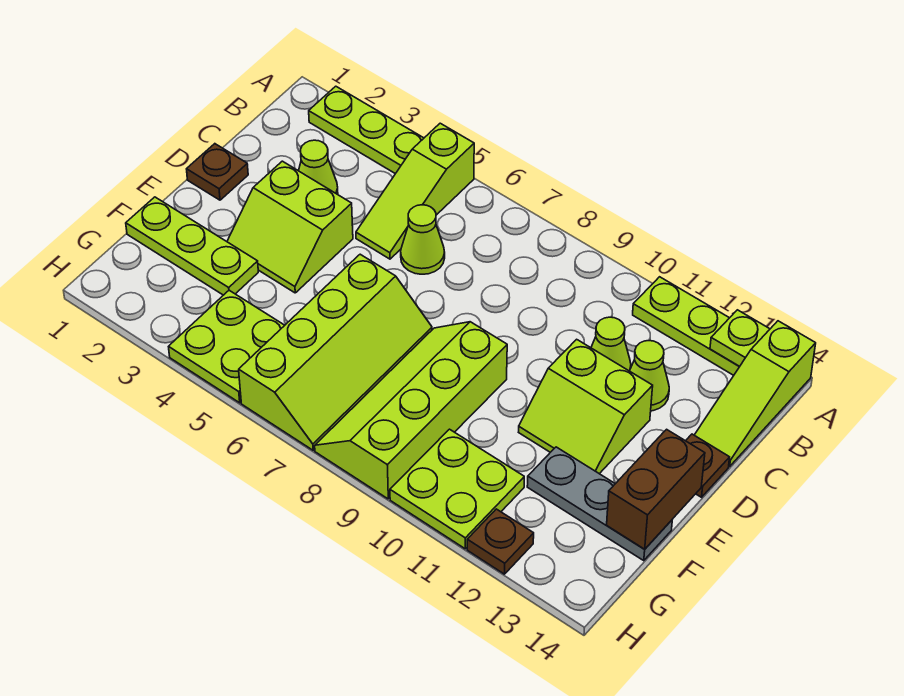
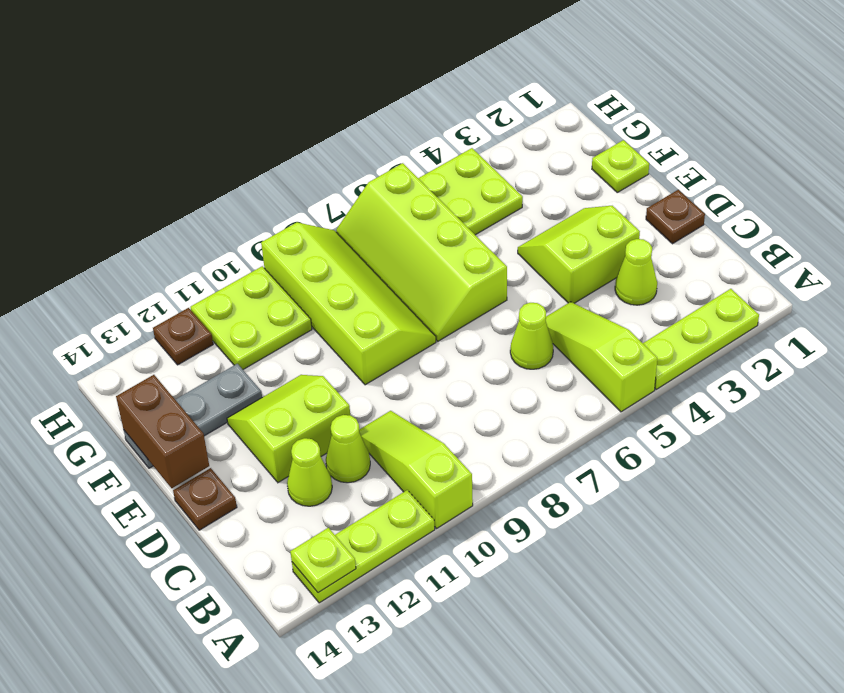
lime slope A14:C14 level 1 top A -> lime slope A10:C10 level 1 top A
lime plate F1:F3 level 1 -> lime plate F1 level 1

